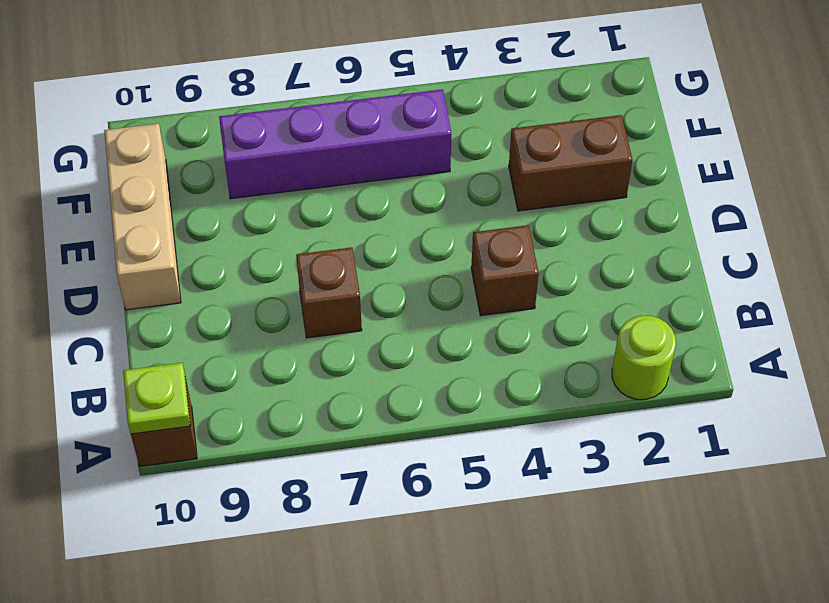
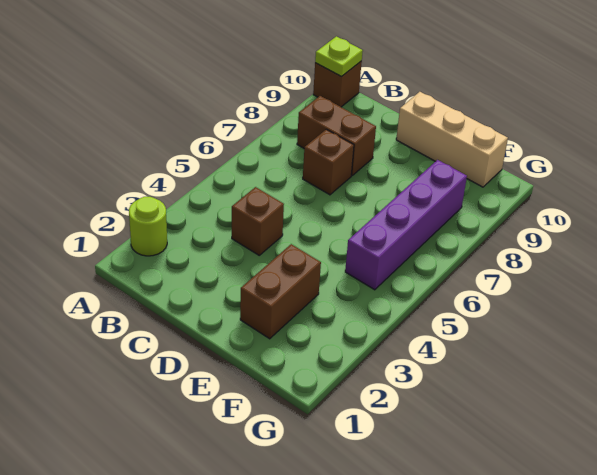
none -> brown brick B8:C8 level 1

